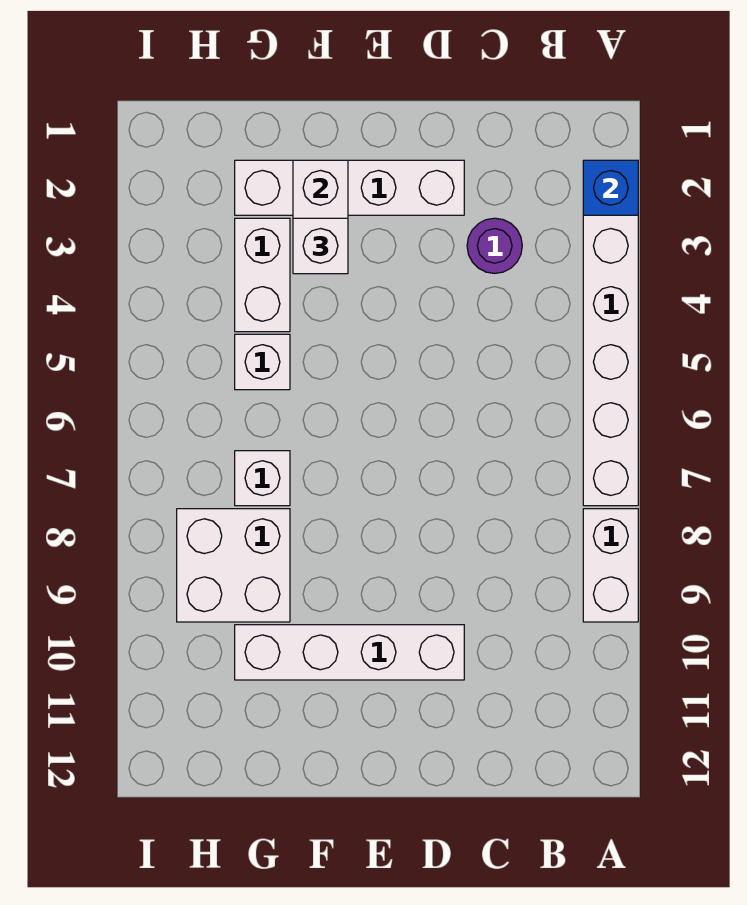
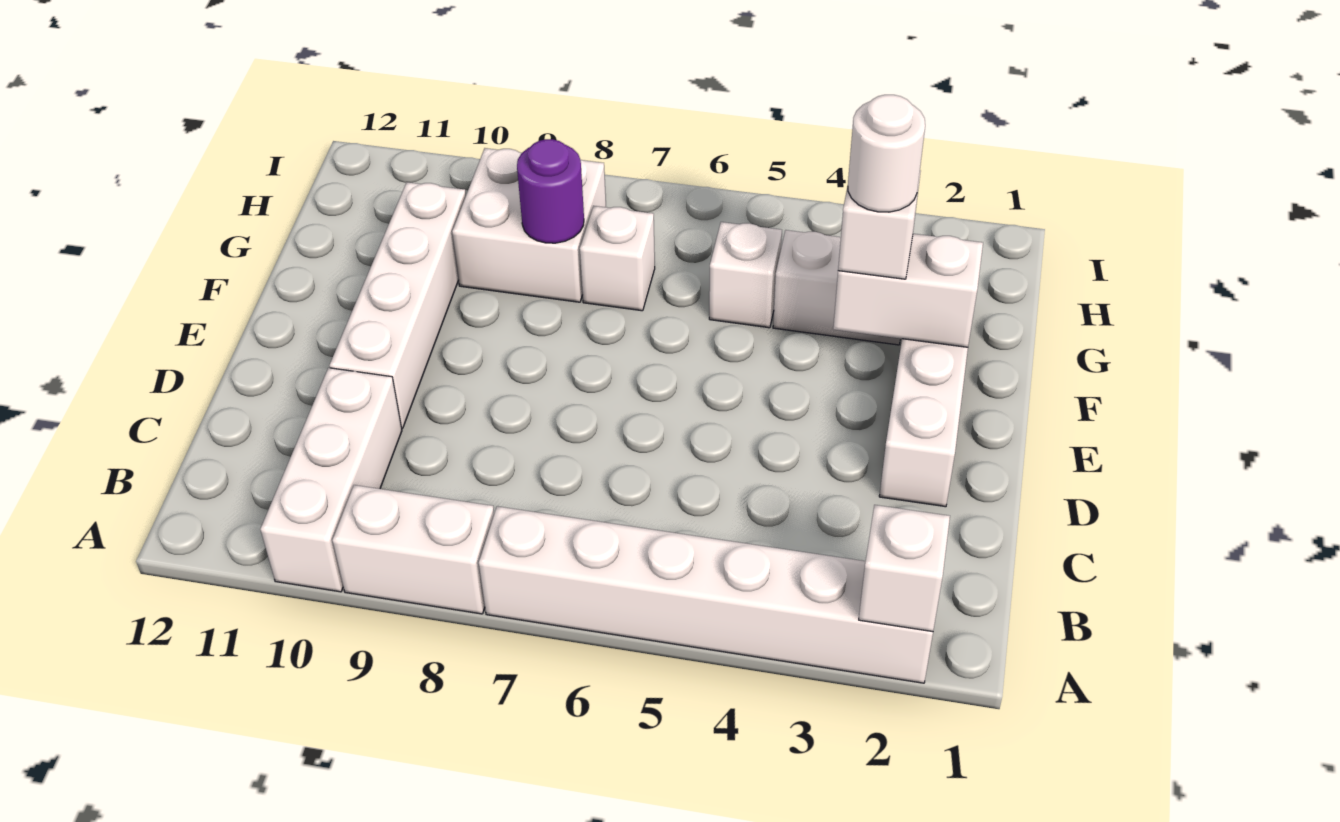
blue brick A2 level 2 -> white brick A2 level 2
none -> white brick A10:C10 level 1
purple round brick C3 level 1 -> purple round brick G8 level 2
none -> white round brick F3 level 4

